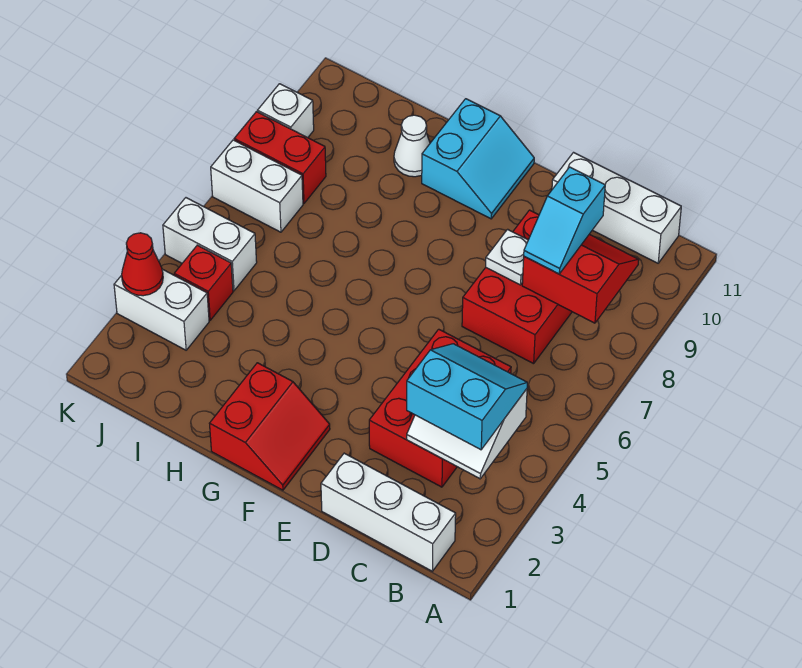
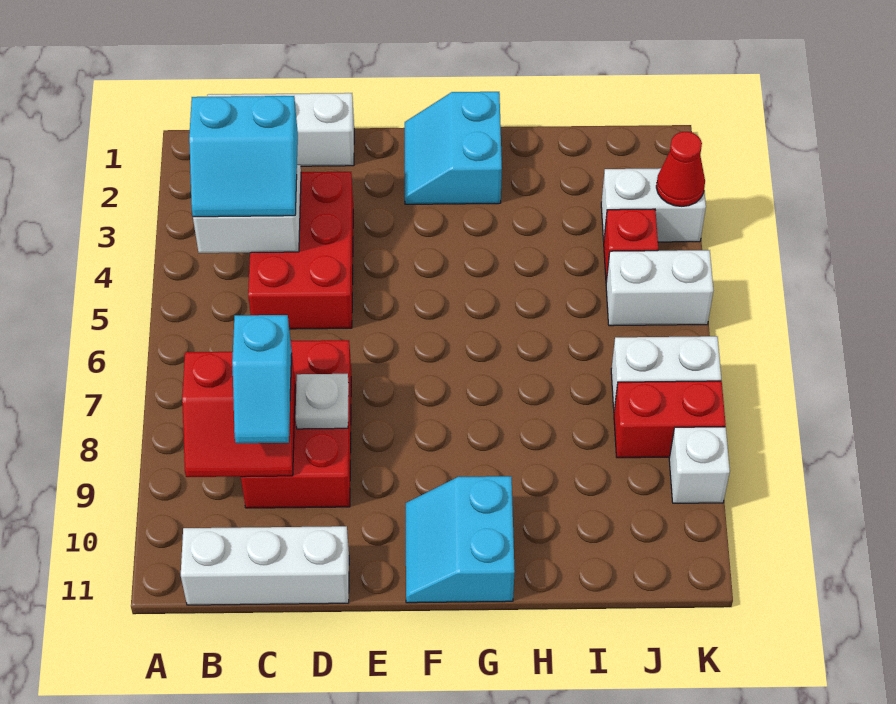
cyan slope C8:C9 level 3 top 9 -> cyan slope C8:C9 level 3 top 8
red slope F1:G2 level 1 top G -> cyan slope F1:G2 level 1 top G
white cone H10 level 1 -> none

